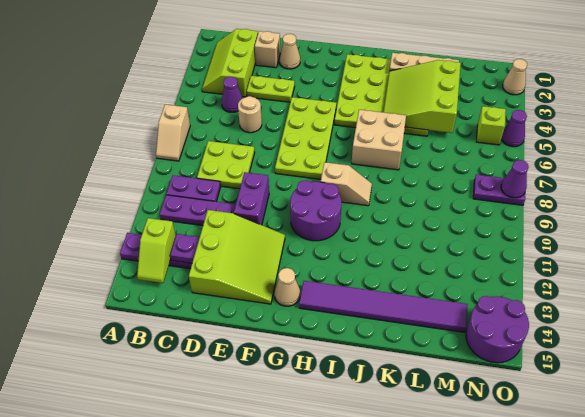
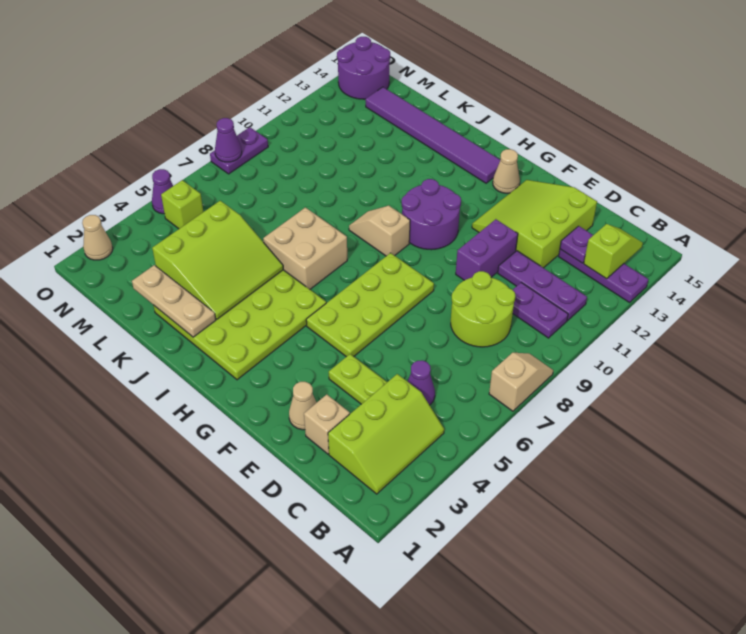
lime plate C8:D9 level 1 -> lime round brick C8:D9 level 1
tan round brick D6 level 1 -> none
purple plate N8:O8 level 1 -> purple plate O8:O9 level 1

